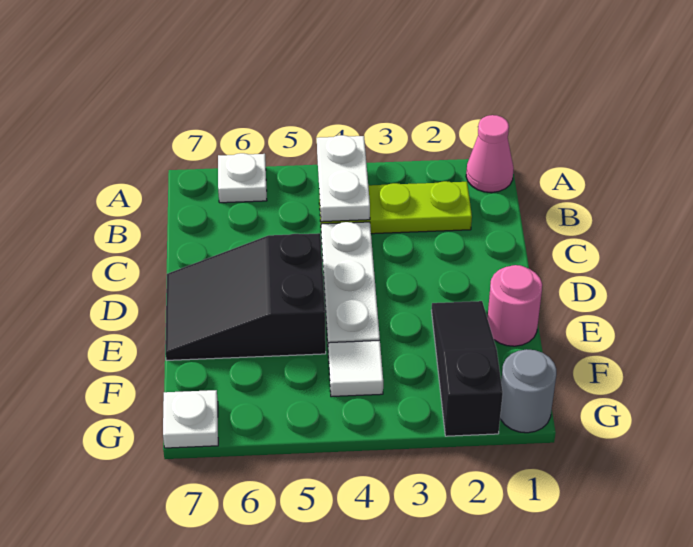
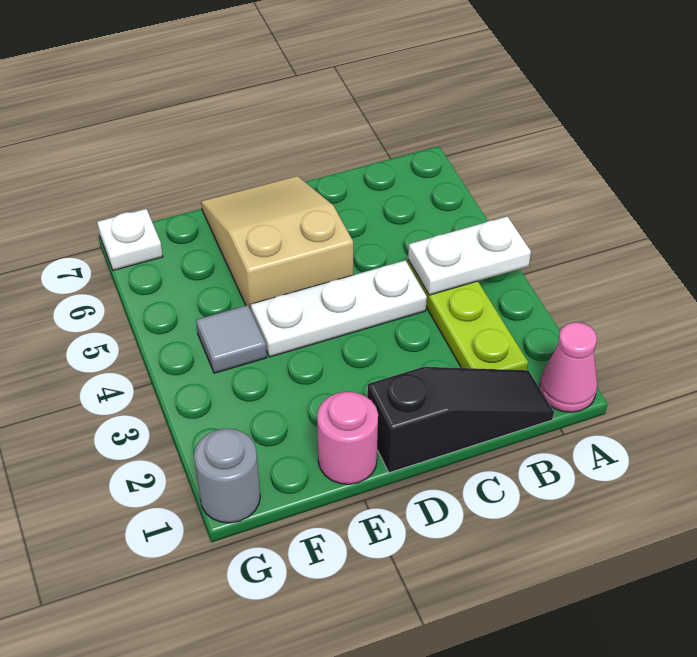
white plate A6 level 1 -> none
black slope D5:E7 level 1 top 5 -> tan slope D5:E7 level 1 top 5
black slope E2:G2 level 1 top G -> black slope B1:D1 level 1 top D
white tile F4 level 1 -> grey tile F4 level 1

